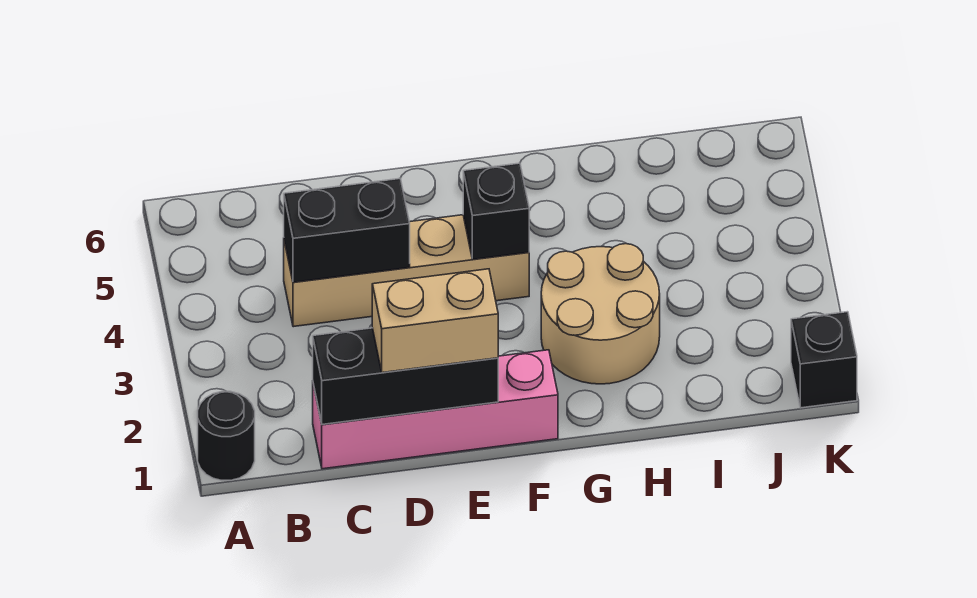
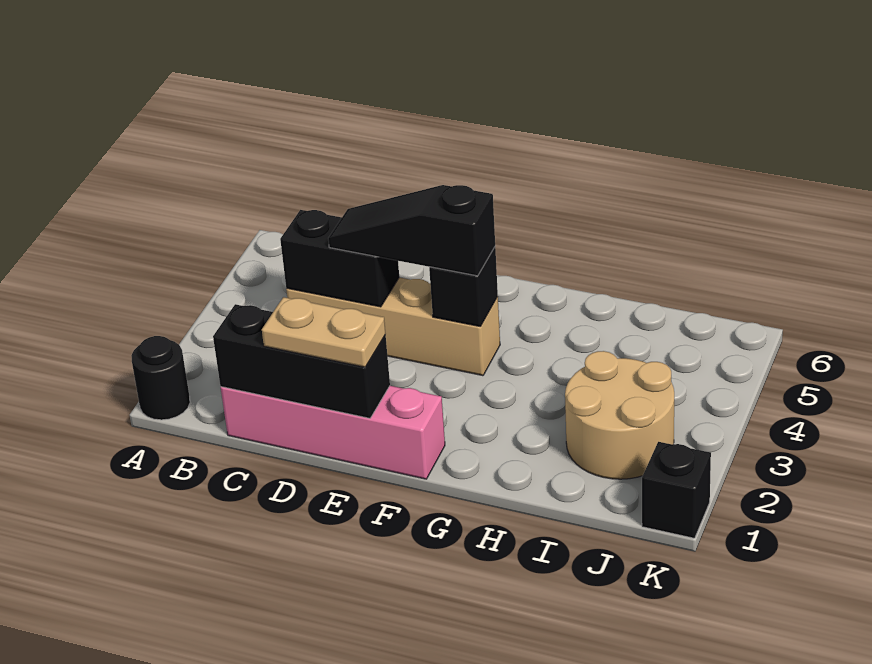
tan brick D1:E1 level 3 -> tan plate D1:E1 level 3
none -> black slope D4:F4 level 3 top F
tan round brick G2:H3 level 1 -> tan round brick I2:J3 level 1

